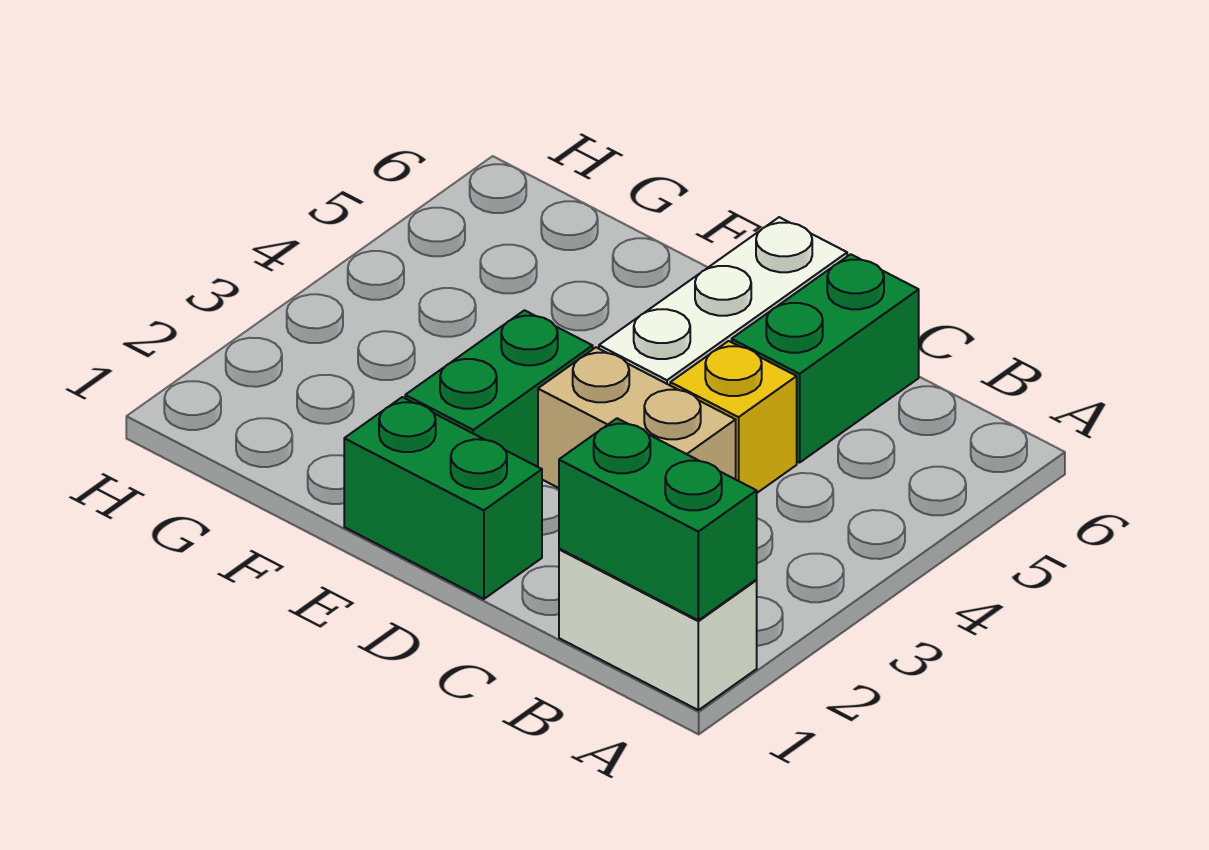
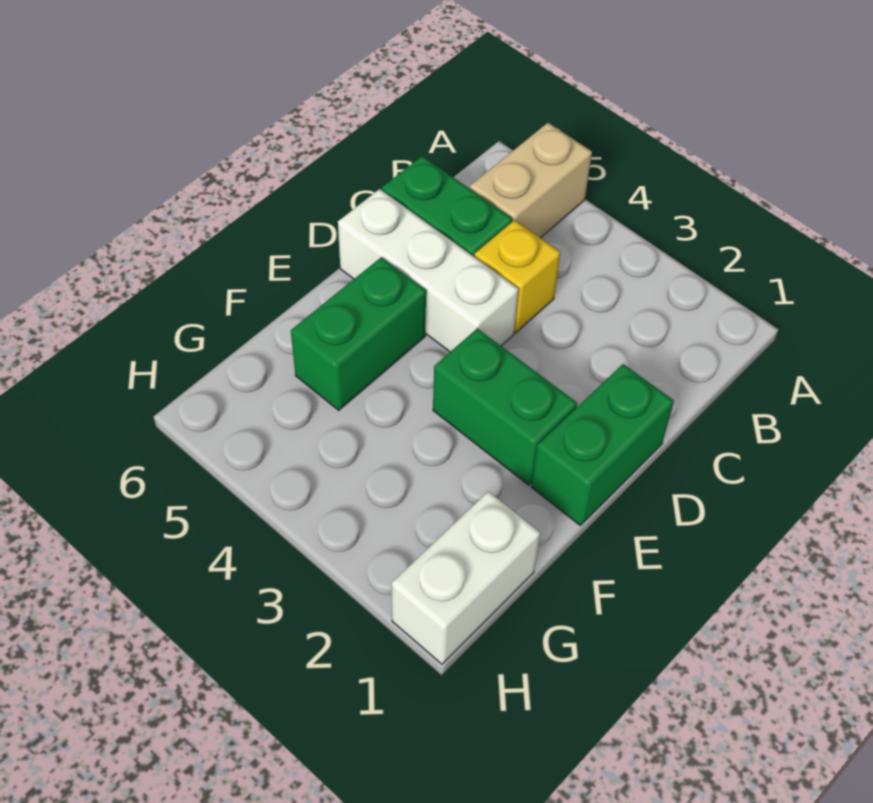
white brick A1:B1 level 1 -> white brick G1:H1 level 1
green brick A1:B1 level 2 -> green brick E5:F5 level 1
tan brick C3:D3 level 1 -> tan brick A5:B5 level 1

